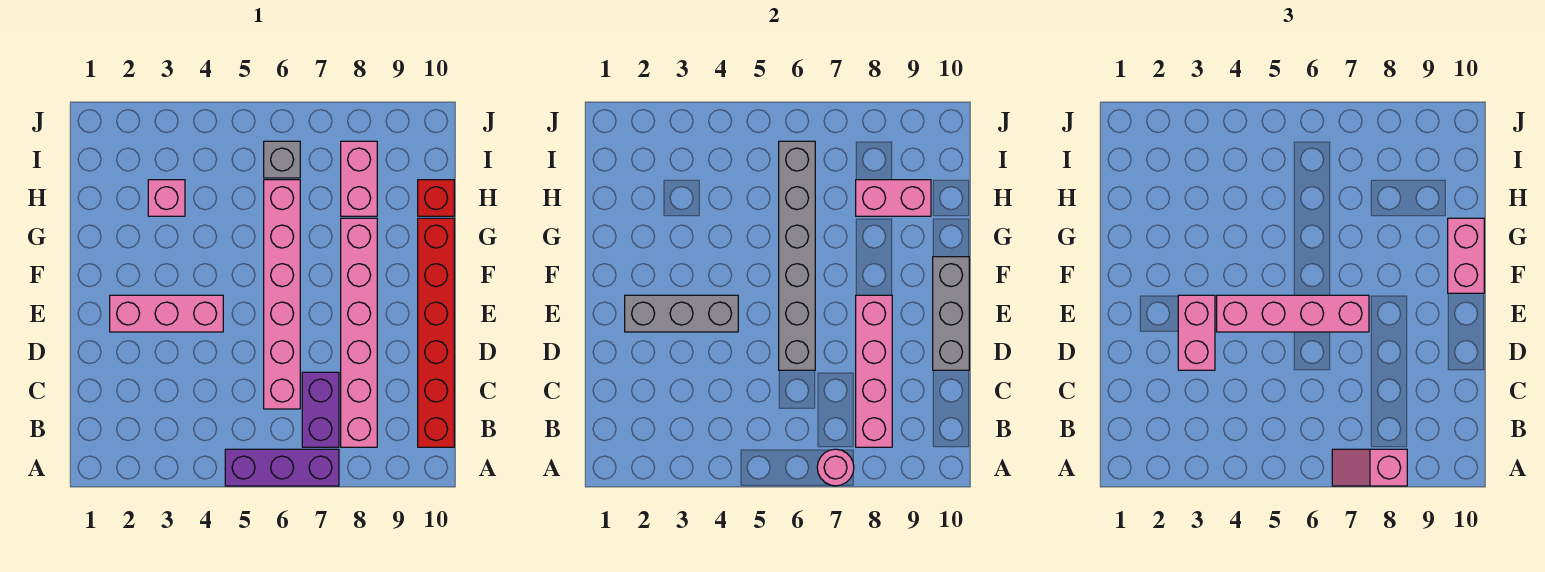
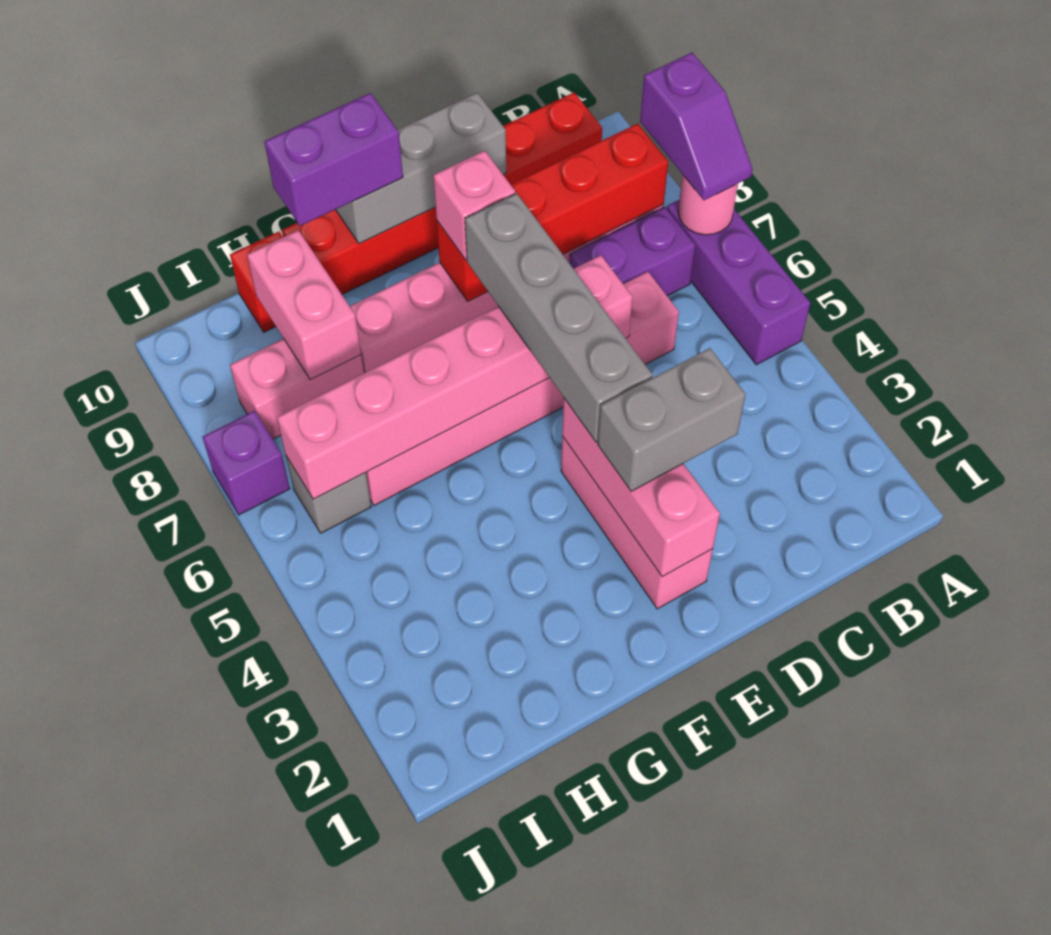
pink slope A7:A8 level 3 top 8 -> purple slope A7:A8 level 3 top 8
pink brick B8:E8 level 2 -> red brick B8:E8 level 2
pink brick D3:E3 level 3 -> grey brick D3:E3 level 3
grey brick D6:I6 level 2 -> pink brick D6:I6 level 2
grey brick E2:E4 level 2 -> pink brick E2:E4 level 2
pink brick E4:E7 level 3 -> grey brick E4:E7 level 3
pink brick F10:G10 level 3 -> purple brick F10:G10 level 3
pink brick H3 level 1 -> pink brick E8 level 3
none -> purple brick J7 level 1

